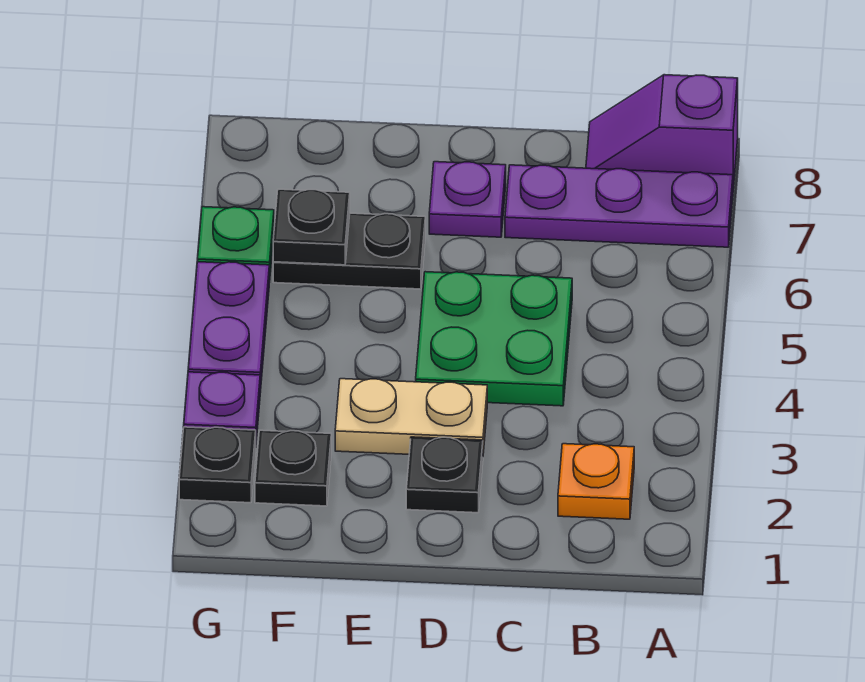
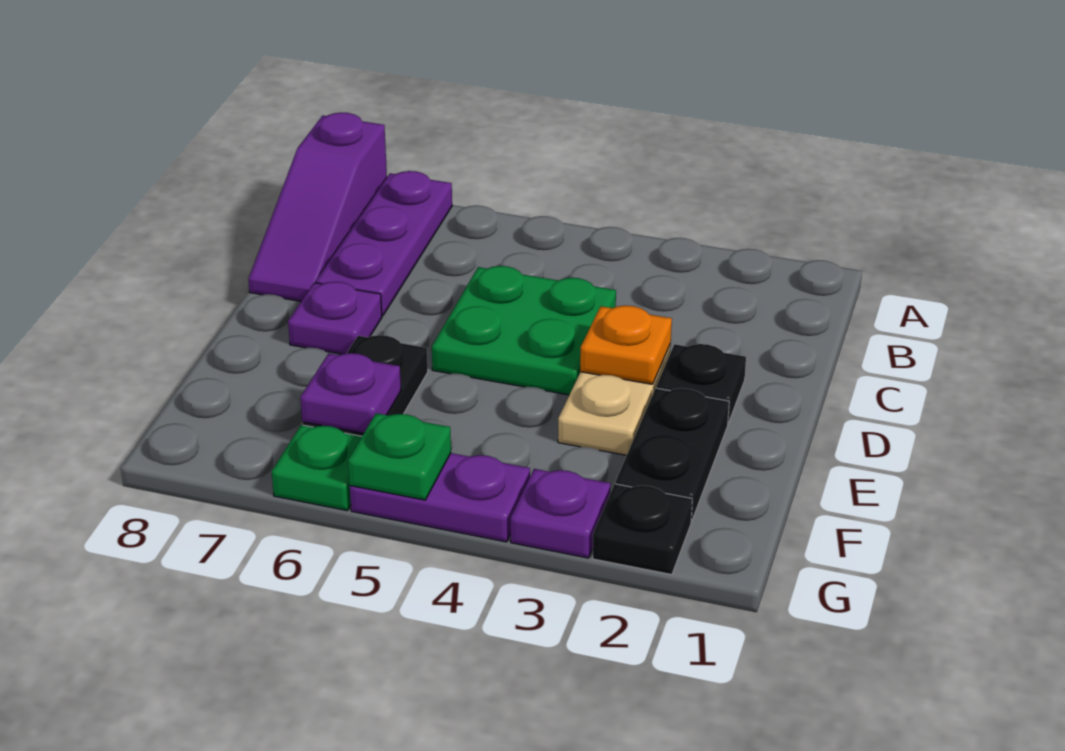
purple slope A8:B8 level 1 top A -> purple slope A8:C8 level 1 top A
orange plate B2 level 1 -> orange plate D3 level 2
black plate F2 level 1 -> black plate E2:F2 level 1
black plate F6 level 2 -> purple plate F6 level 2
none -> green plate G5 level 2

